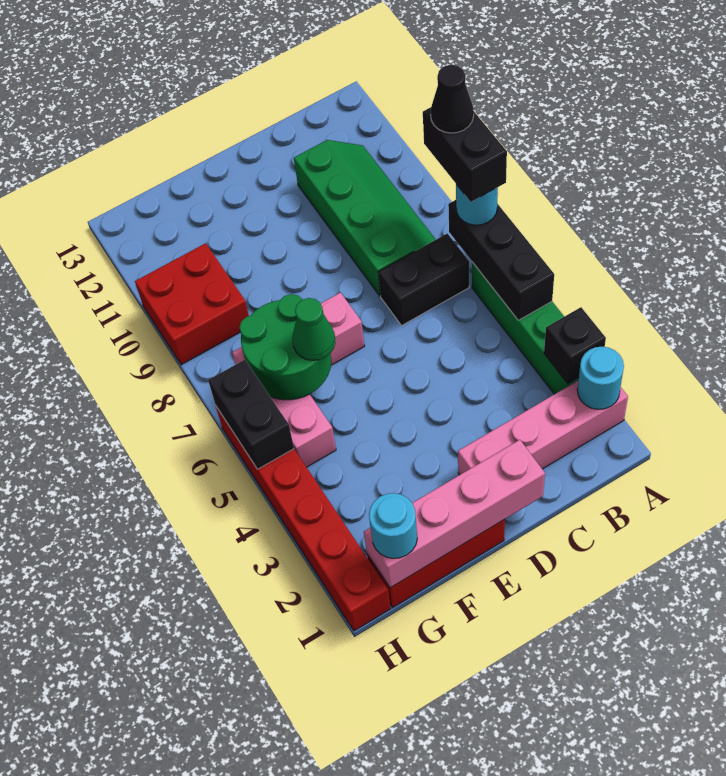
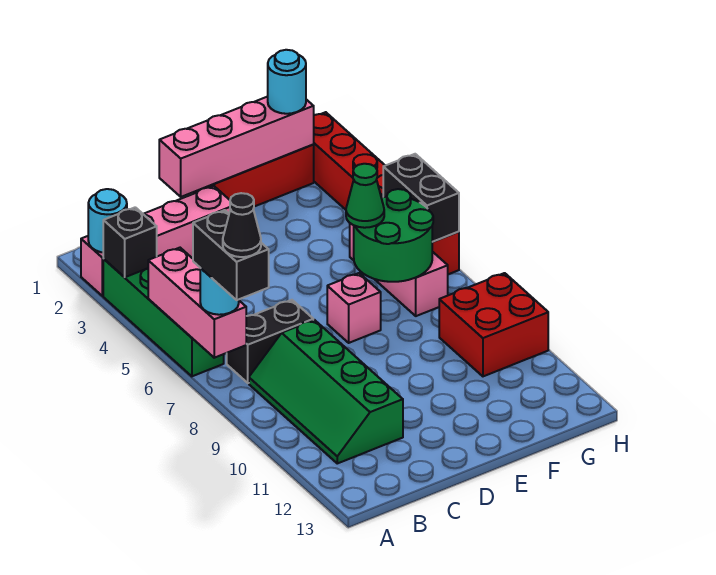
black brick A5:A7 level 2 -> pink brick A5:A7 level 2

